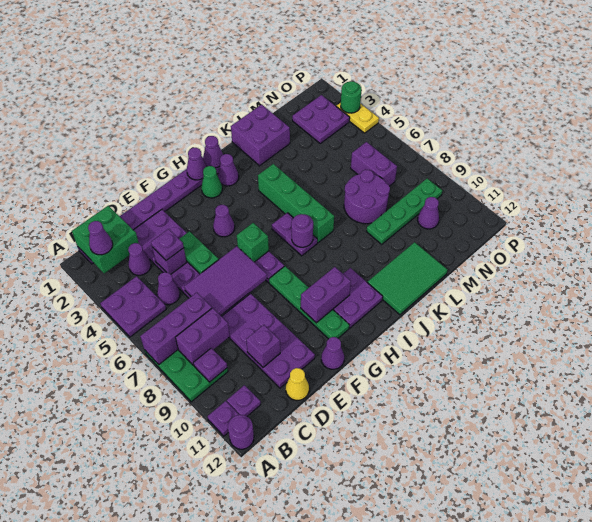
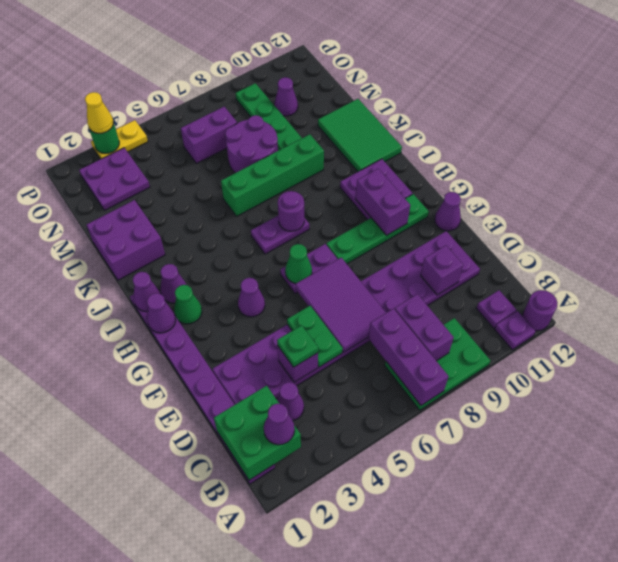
purple plate A4:B5 level 1 -> none
purple plate B9 level 2 -> none
purple cone C5 level 1 -> none
purple plate D4 level 3 -> green plate D4 level 3
yellow cone D12 level 1 -> yellow cone P3 level 3
green plate E4:E5 level 2 -> green plate D5:E5 level 2
green brick G6 level 2 -> green cone G6 level 2
green brick J4:J7 level 1 -> green brick K6:K9 level 1

